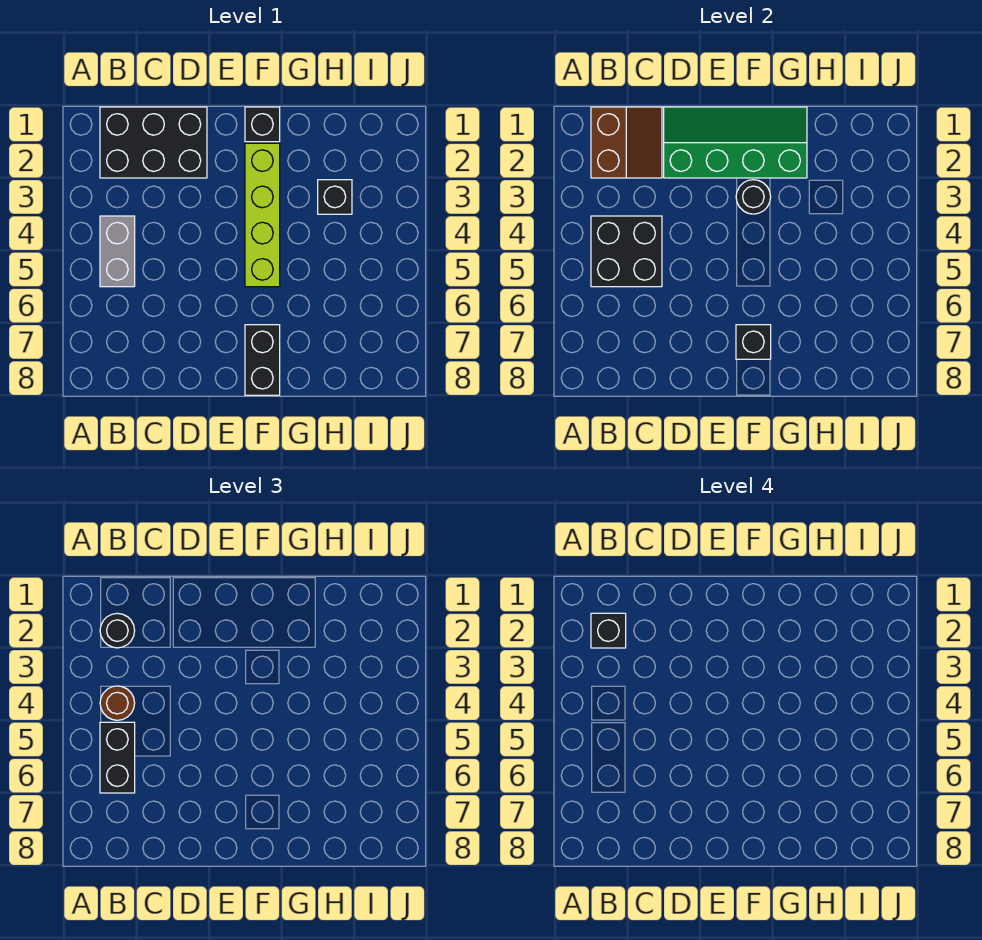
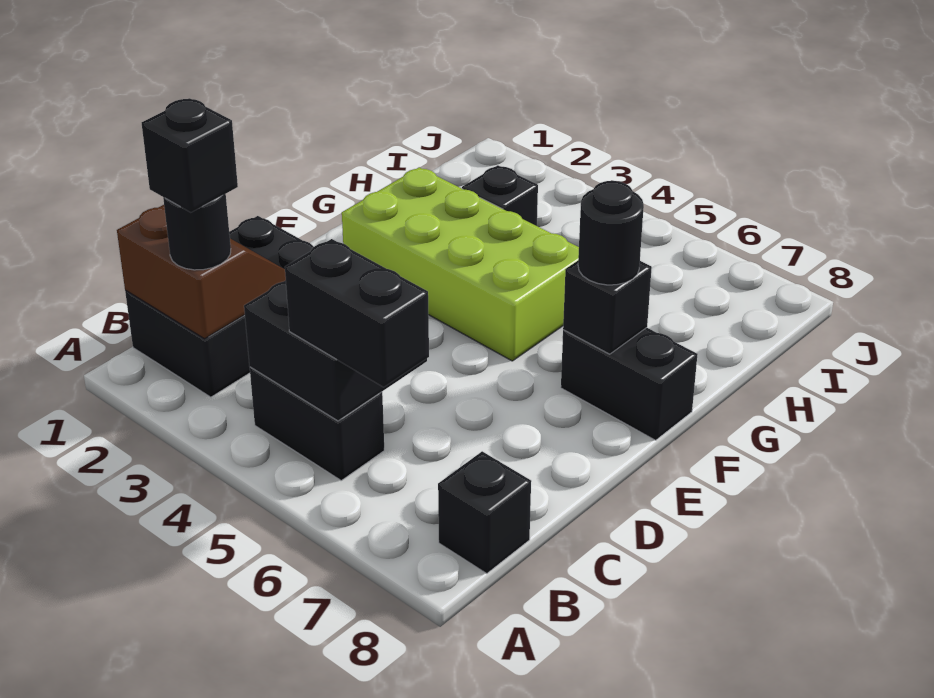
grey brick B4:B5 level 1 -> black brick B4:B5 level 1
brown round brick B4 level 3 -> none
green slope D1:G2 level 2 top 2 -> none
black brick F1 level 1 -> black brick B8 level 1
lime brick F2:F5 level 1 -> lime brick F2:G5 level 1
black round brick F3 level 2 -> black round brick F7 level 3

